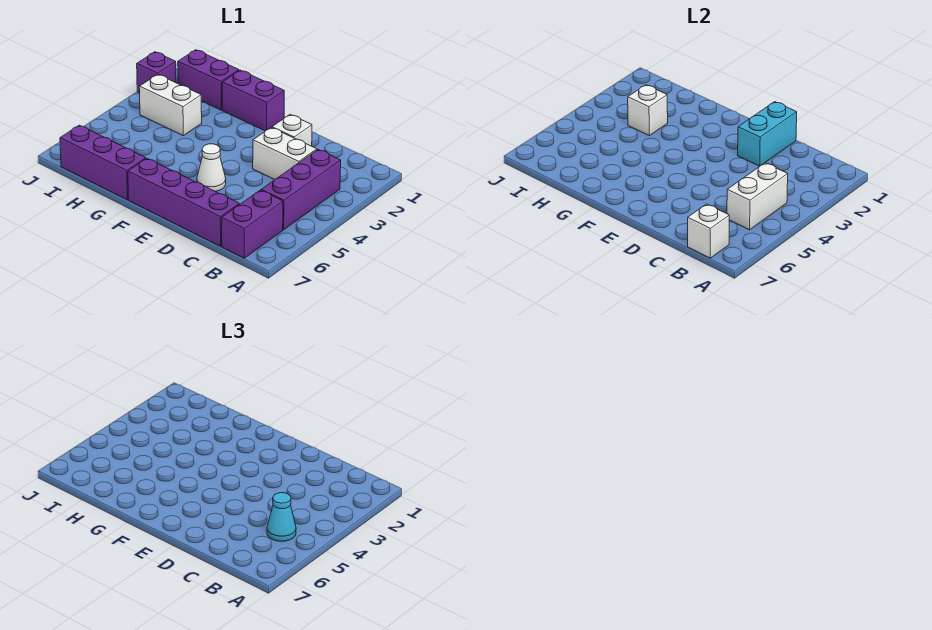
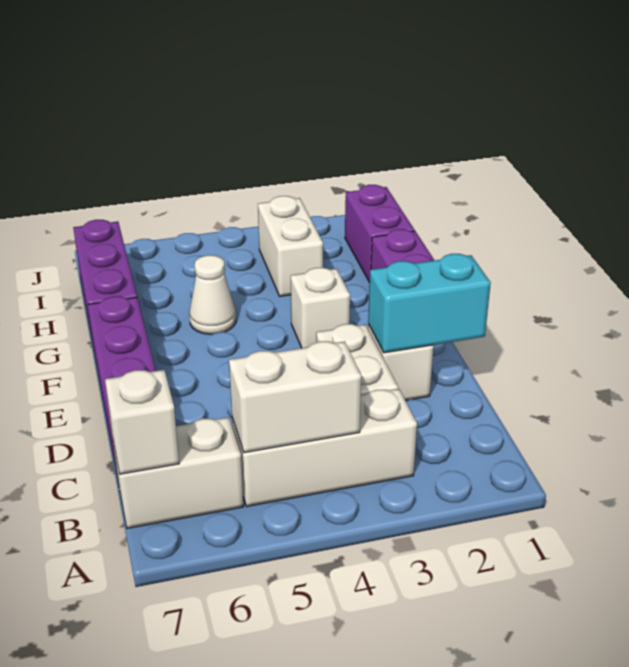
purple brick B3:B5 level 1 -> white brick B3:B5 level 1
cyan cone B5 level 3 -> none
purple brick B6:B7 level 1 -> white brick B6:B7 level 1
white cone E5 level 1 -> white cone G5 level 1
white brick H3 level 2 -> white brick F3 level 1
purple brick J2 level 1 -> none

